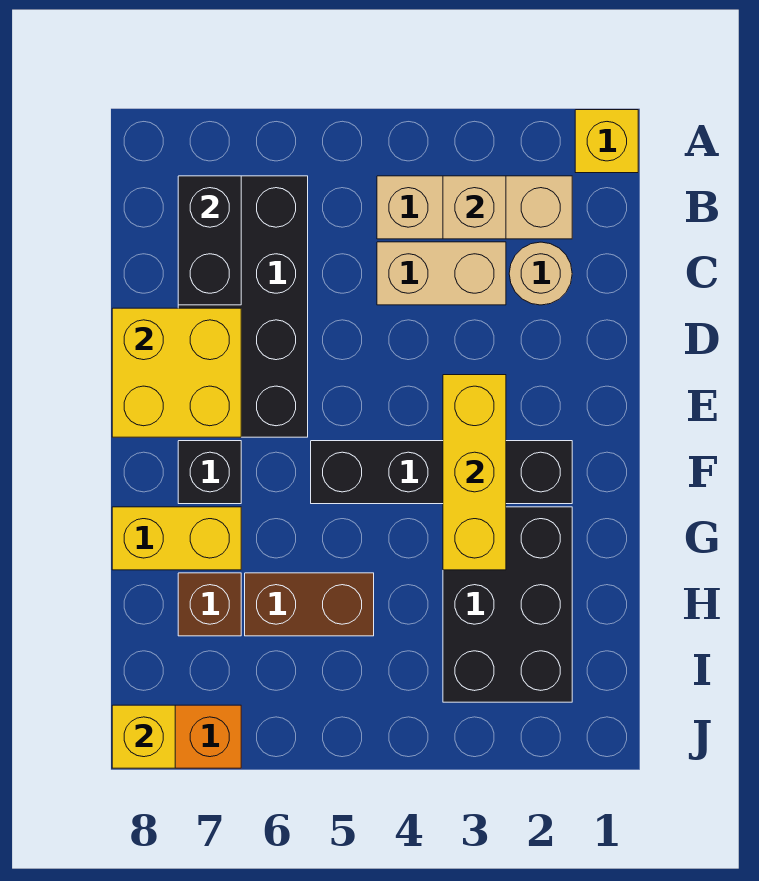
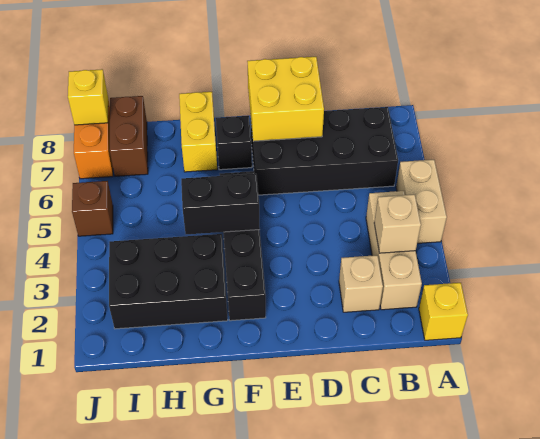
black brick B7:C7 level 2 -> black brick F4:G4 level 2
tan round brick C2 level 1 -> tan brick C2 level 1
tan brick C3:C4 level 1 -> tan brick A4:A5 level 1
yellow brick E3:G3 level 2 -> none
brown brick H5:H6 level 1 -> brown brick I7:I8 level 1
brown brick H7 level 1 -> brown brick J5 level 1

